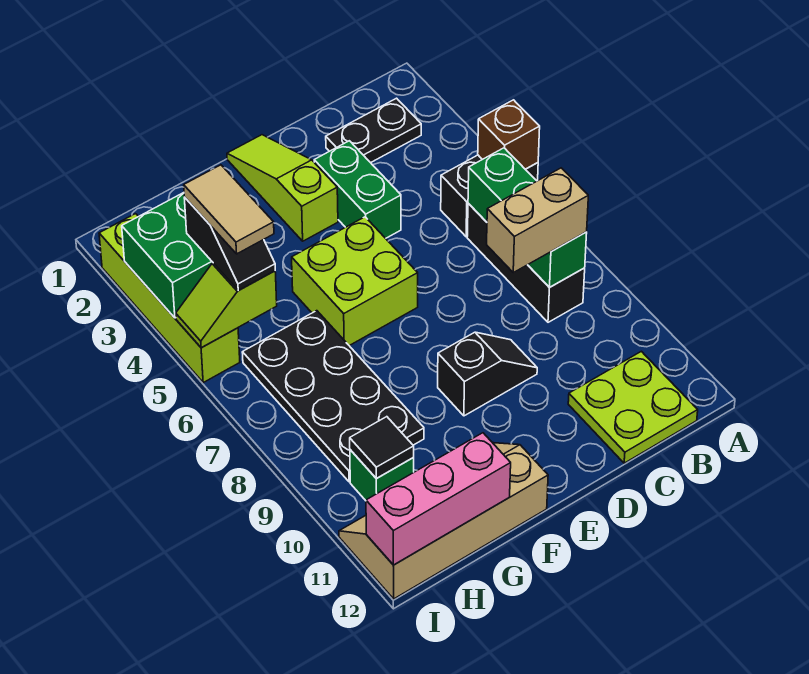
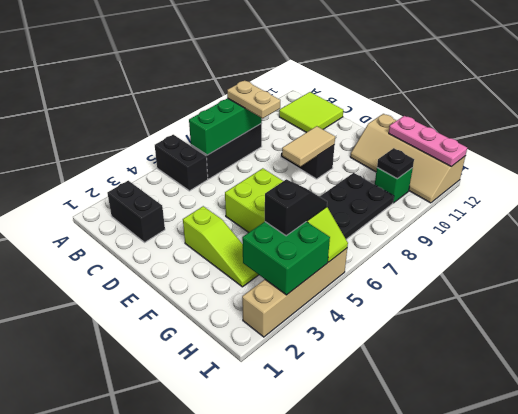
brown brick A5 level 2 -> none
black plate B2:C2 level 1 -> black brick B2:C2 level 1
tan brick B8:C8 level 3 -> tan plate B8:C8 level 3
lime plate B11:C12 level 1 -> lime tile B11:C12 level 1
green brick D3:D4 level 1 -> none
lime slope E1:E3 level 1 top 3 -> lime slope E3:G3 level 1 top E
pink brick G12:I12 level 2 -> pink plate G12:I12 level 2
tan tile H4:H5 level 4 -> tan tile E8:E9 level 2
black tile H10 level 2 -> black plate H10 level 2
lime brick I2:I5 level 1 -> tan brick I2:I5 level 1

